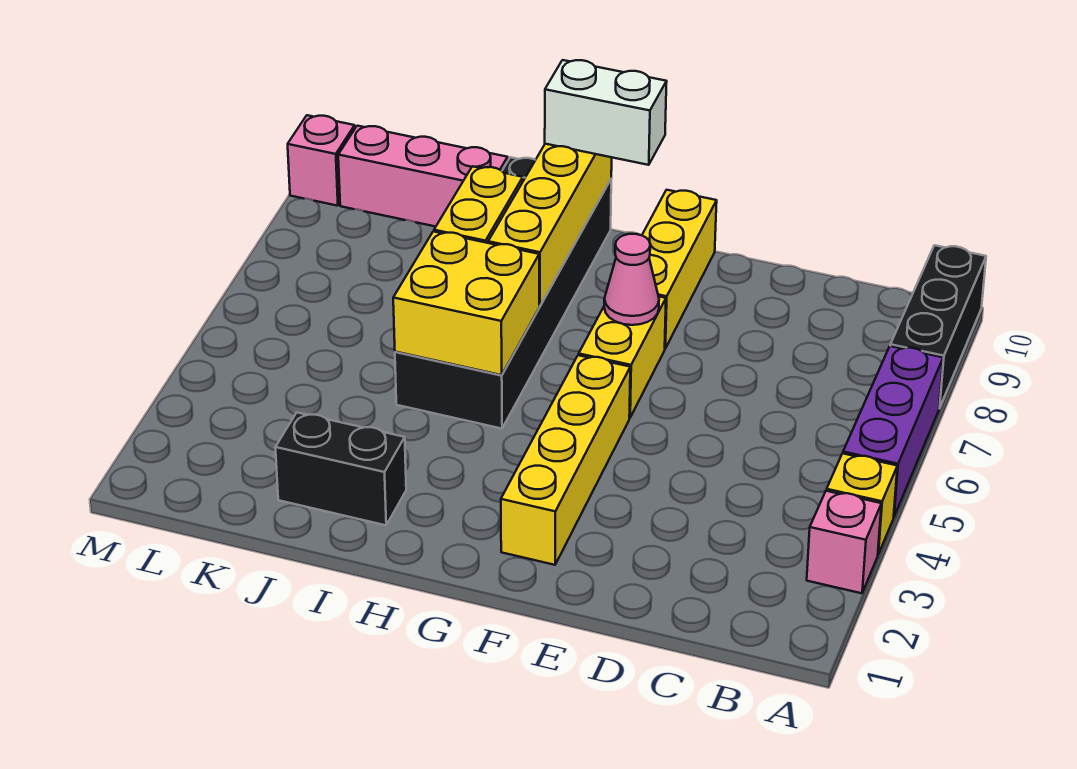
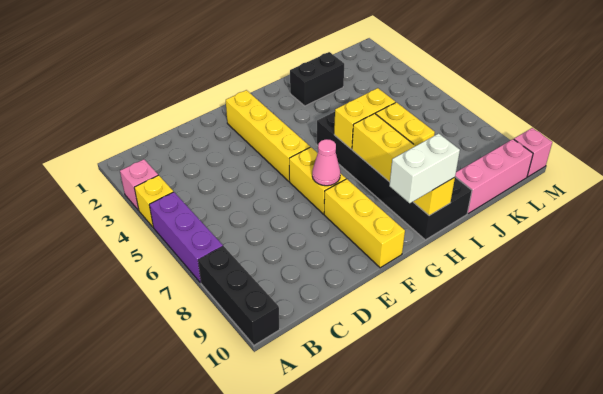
yellow brick H5:I6 level 2 -> yellow brick H6:I6 level 2

